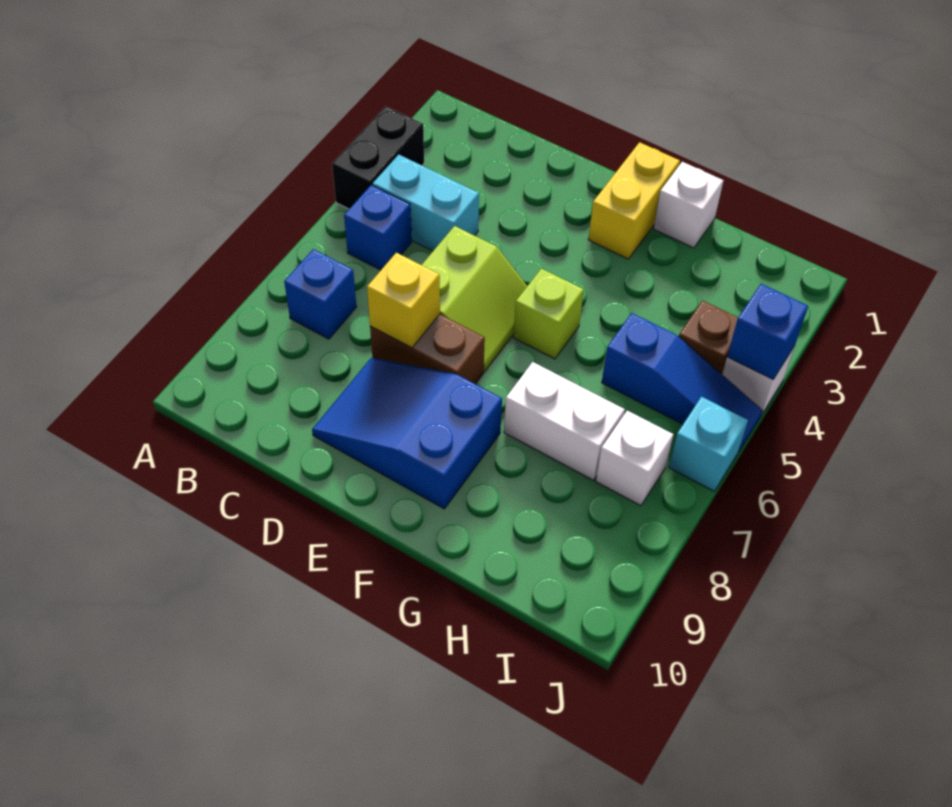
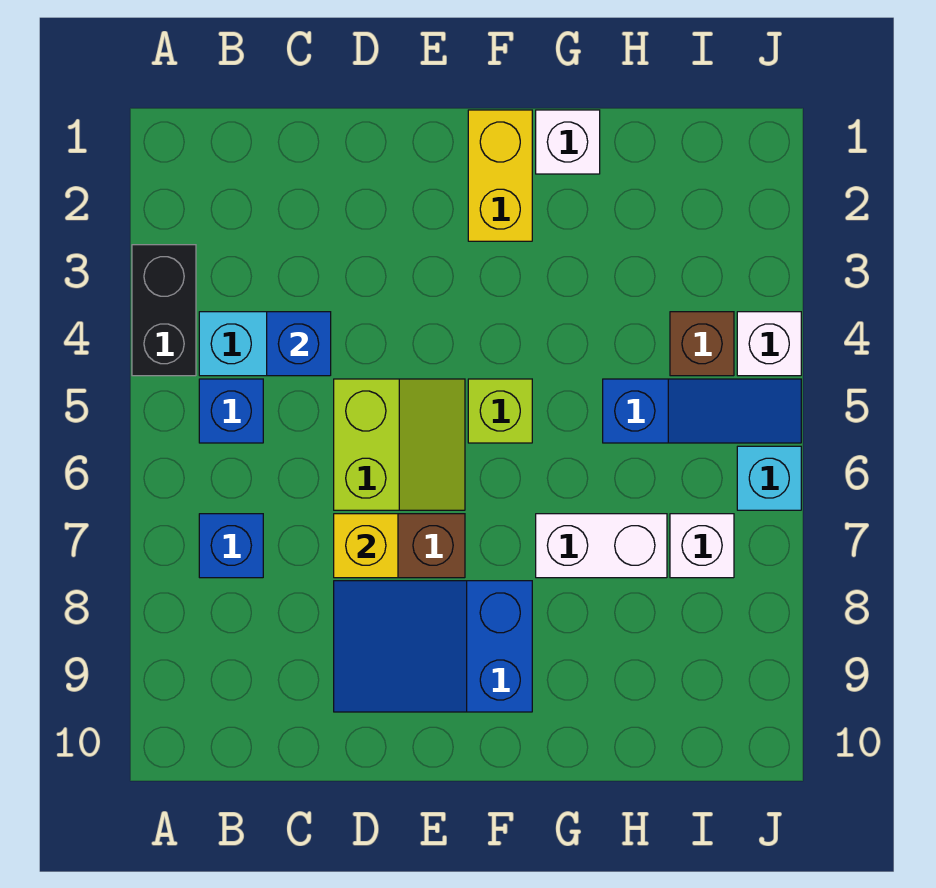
blue brick J4 level 2 -> blue brick C4 level 2

